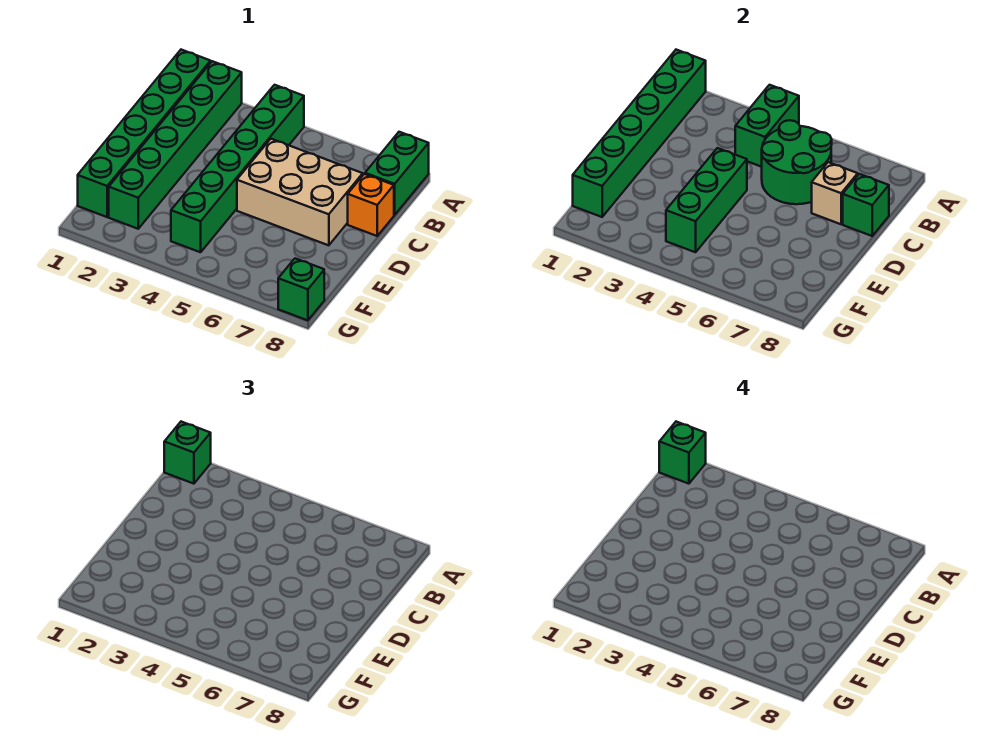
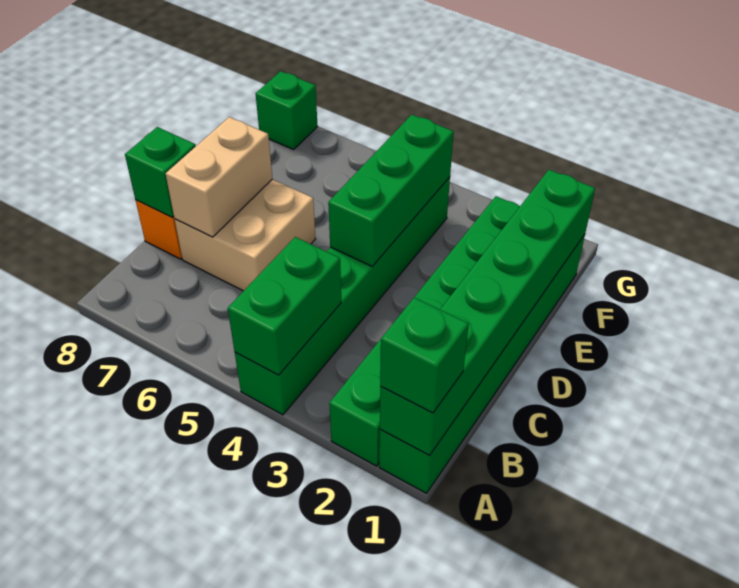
green brick A1 level 4 -> none
green brick A8:B8 level 1 -> none
green round brick B5:C6 level 2 -> none
tan brick C5:D7 level 1 -> tan brick C6:D7 level 1
tan brick C7 level 2 -> tan brick C7:D7 level 2

